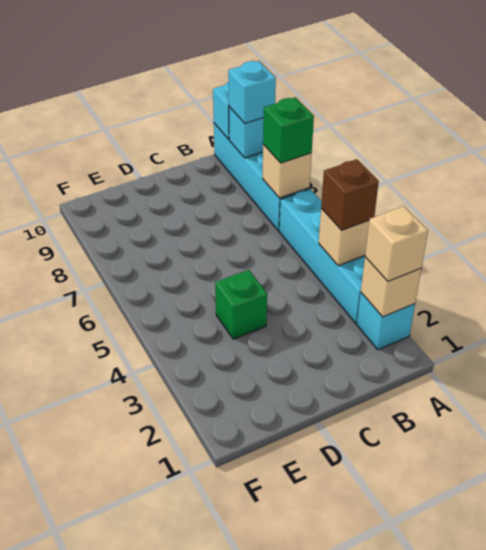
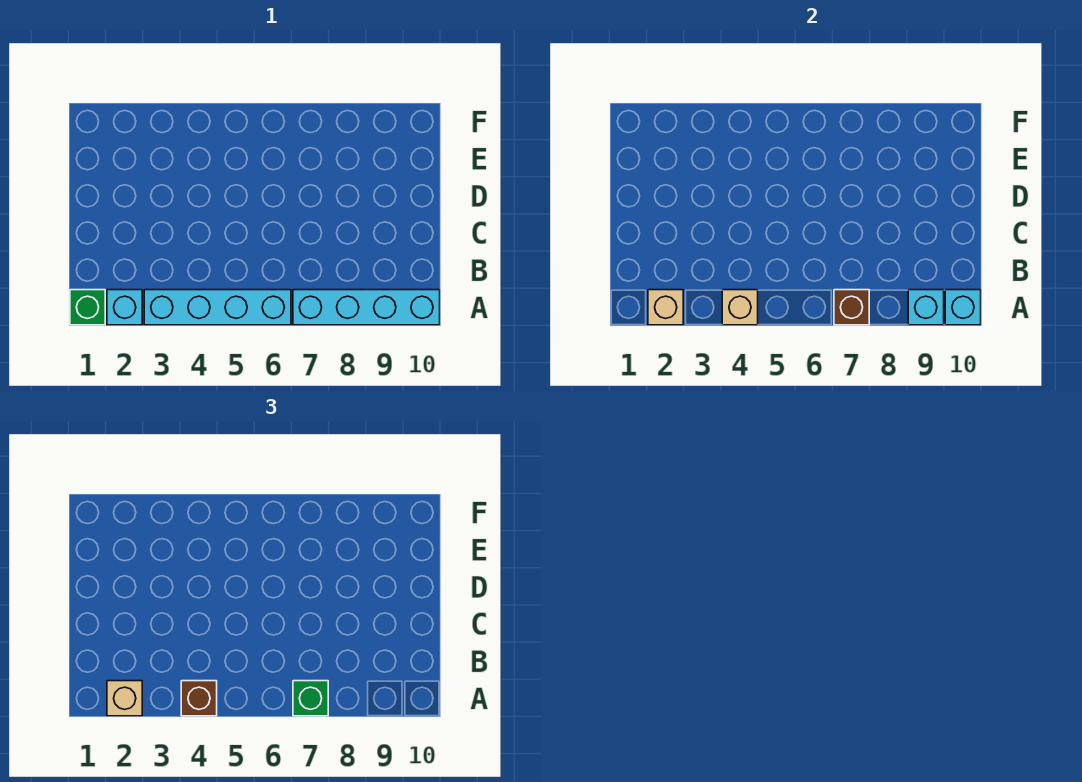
tan brick A7 level 2 -> brown brick A7 level 2
cyan brick A9 level 3 -> none
green brick D4 level 1 -> green brick A1 level 1

